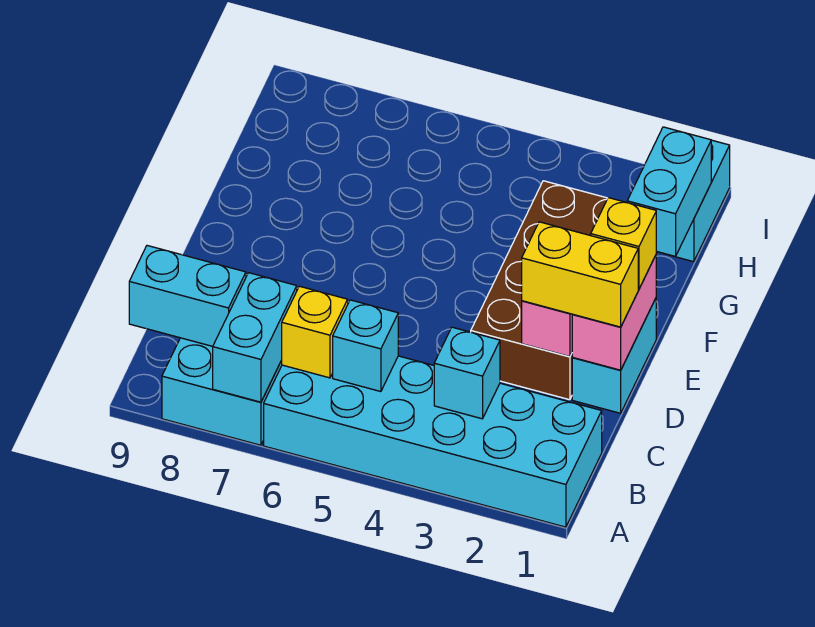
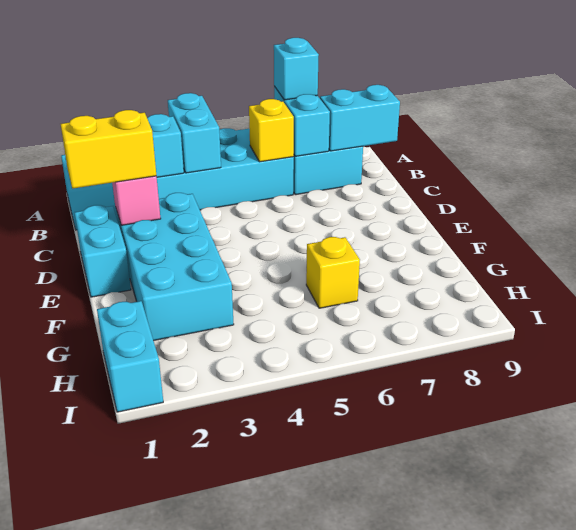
cyan brick B5 level 2 -> cyan brick A7 level 3
pink brick D1:E1 level 2 -> none
brown brick D2:G3 level 1 -> cyan brick D2:G3 level 1
yellow brick E1 level 3 -> yellow brick G6 level 1
cyan brick G1:H1 level 2 -> cyan brick A4:B4 level 2

